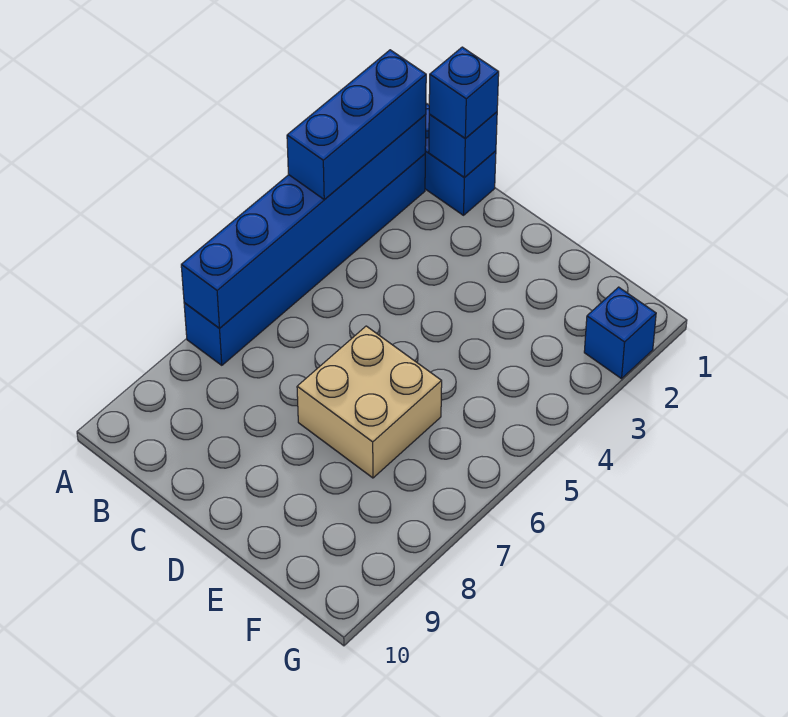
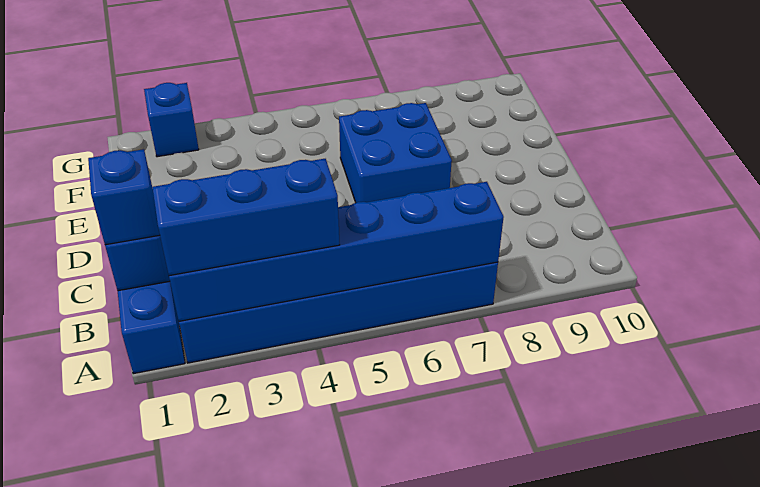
tan brick D6:E7 level 1 -> blue brick D6:E7 level 1

